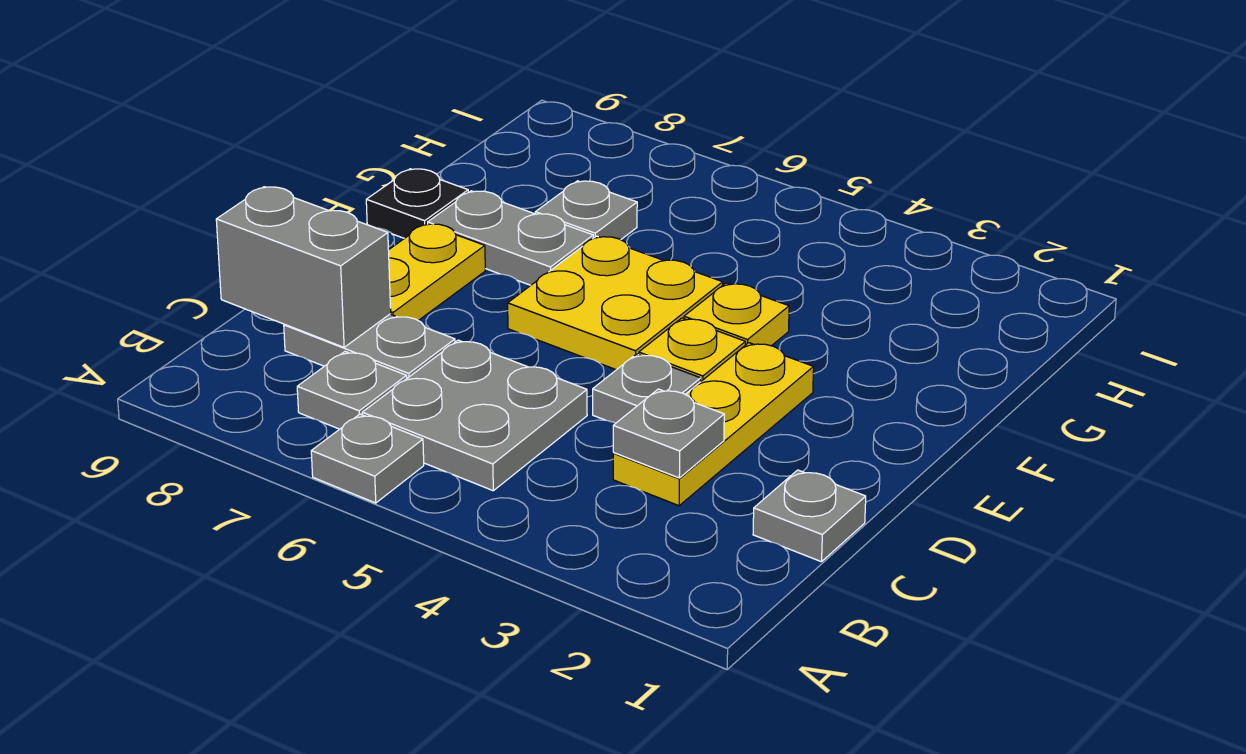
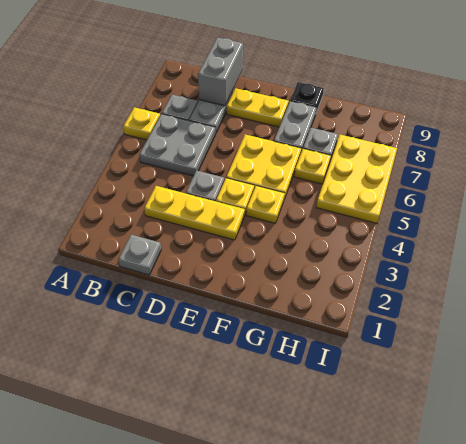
grey plate A6 level 1 -> yellow plate A6 level 1
grey plate C3 level 2 -> none
none -> yellow plate G6 level 1
none -> yellow plate H5:I7 level 1

